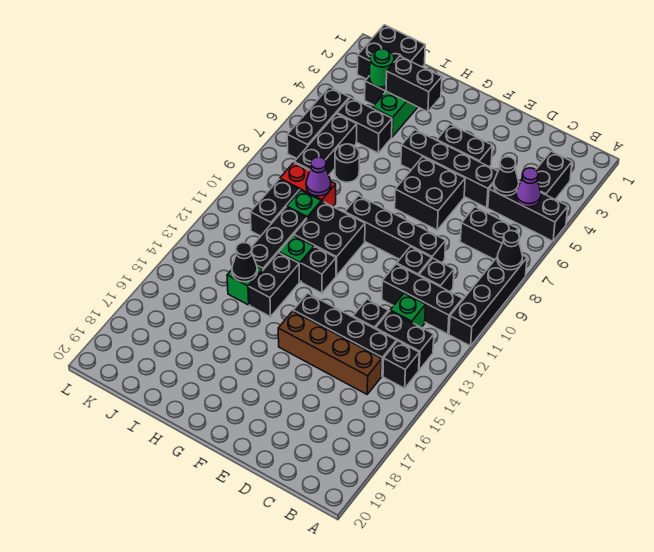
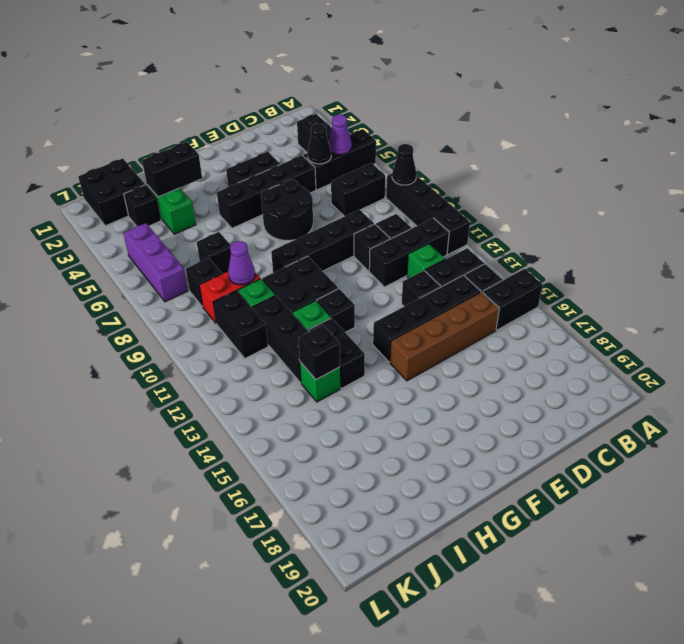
black brick E6:F7 level 1 -> black round brick E6:F7 level 1
black brick I5:J5 level 1 -> black brick A15:B15 level 1
black round brick I7 level 1 -> black brick I7 level 1
black cone I14 level 2 -> black brick I14 level 2
green round brick J3 level 2 -> none
black brick J6:J8 level 1 -> black brick J8 level 1
black brick K5:K7 level 1 -> purple brick K5:K7 level 1

